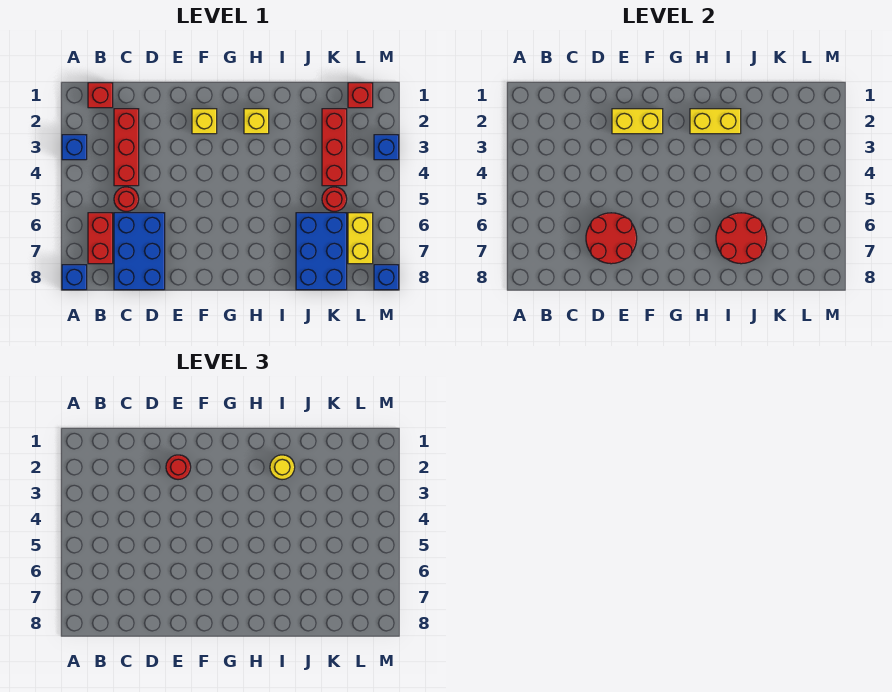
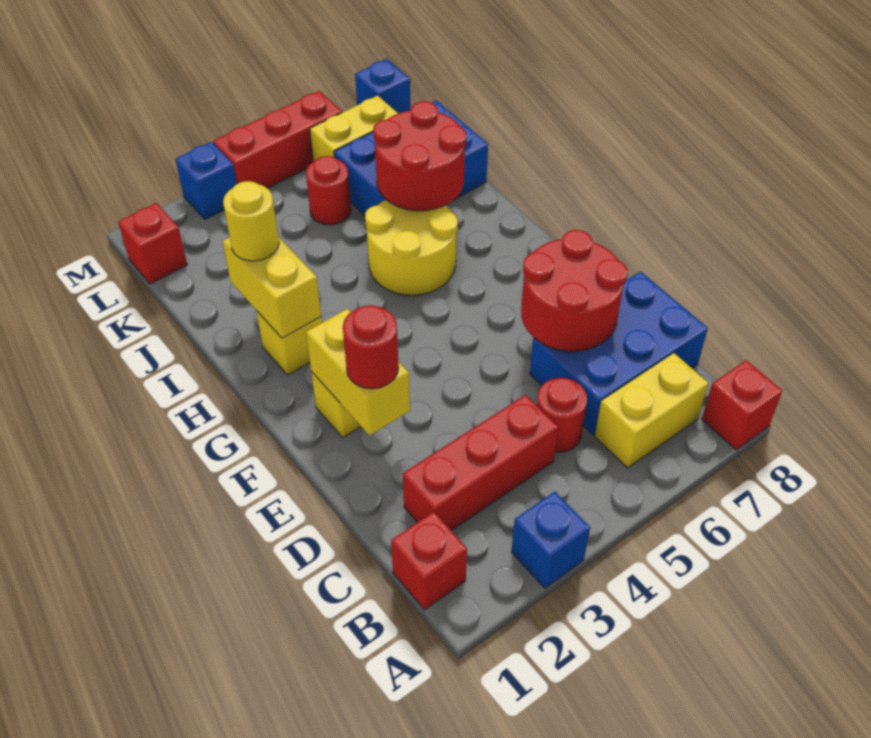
blue brick A8 level 1 -> red brick A8 level 1
red brick B6:B7 level 1 -> yellow brick B6:B7 level 1
none -> yellow round brick H5:I6 level 1
red brick K2:K4 level 1 -> red brick M4:M6 level 1

